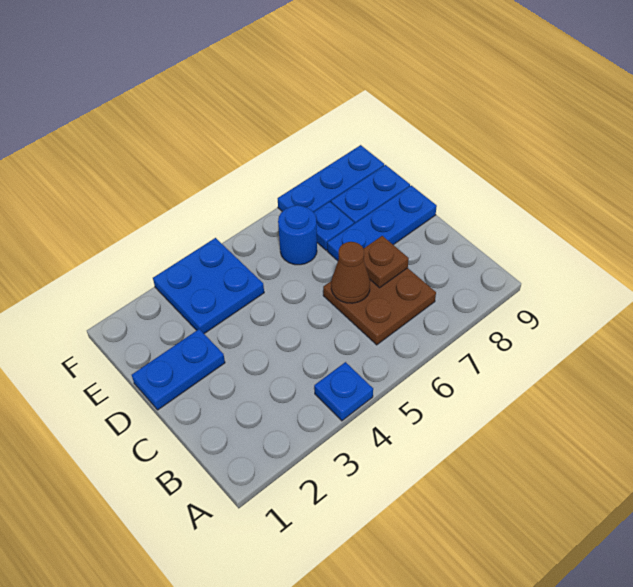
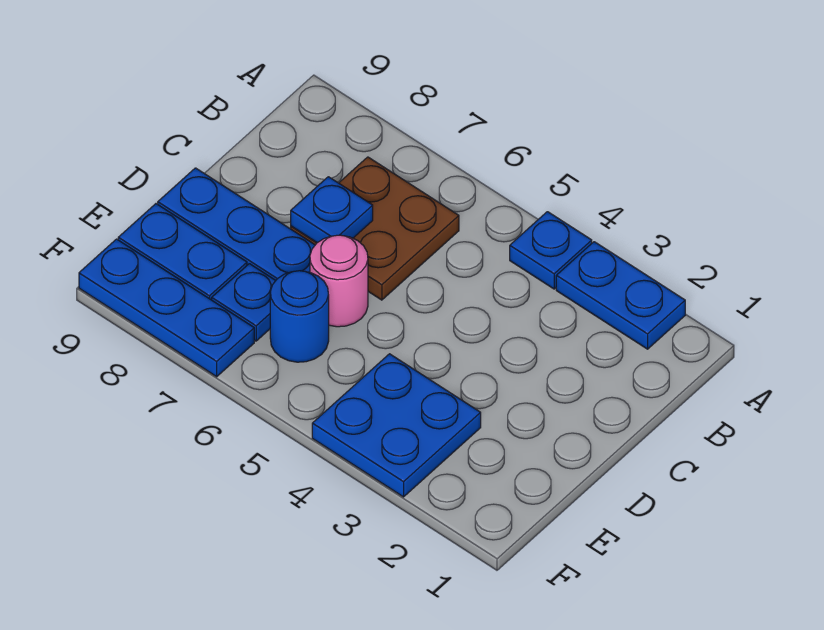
brown cone C6 level 2 -> none
brown plate C7 level 2 -> blue plate C7 level 2
blue plate D1:D2 level 1 -> blue plate A2:A3 level 1
none -> pink round brick D6 level 1

